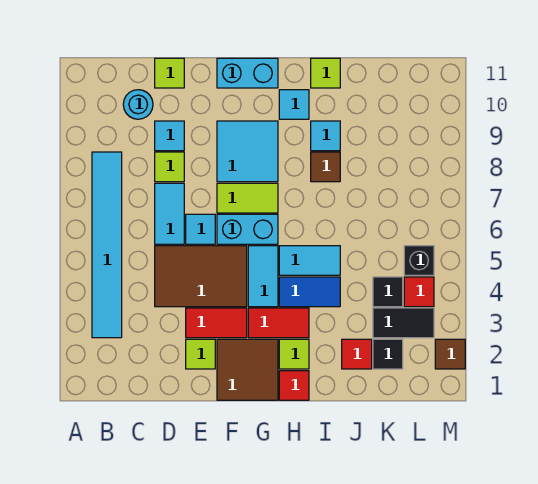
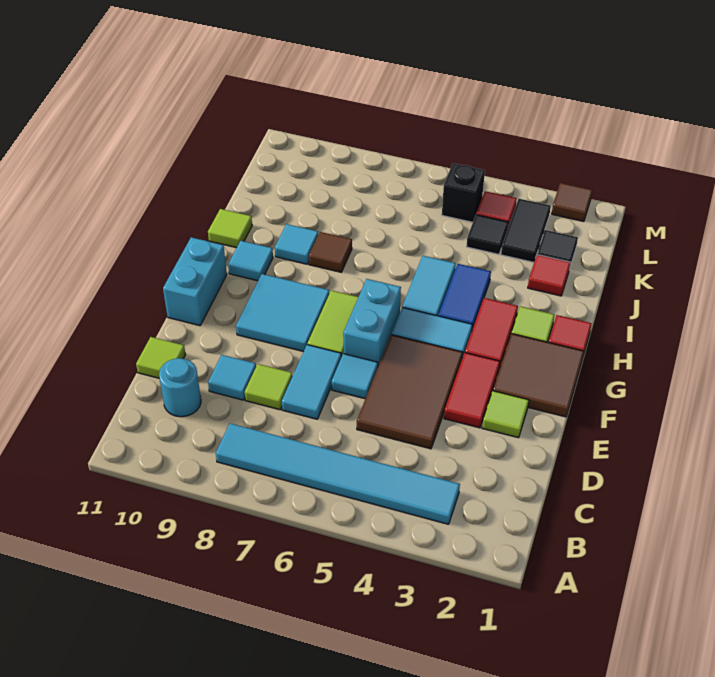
cyan tile D6:D7 level 1 -> cyan tile D7:E7 level 1

